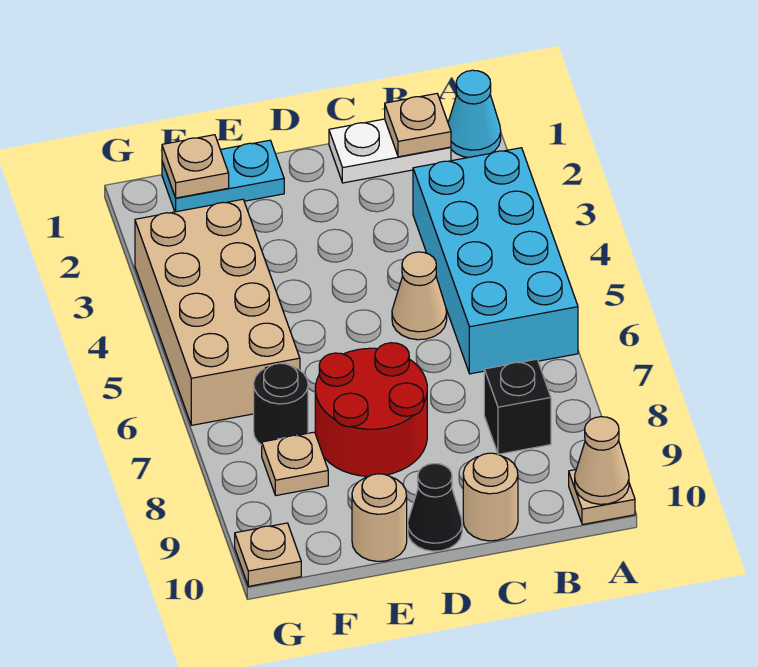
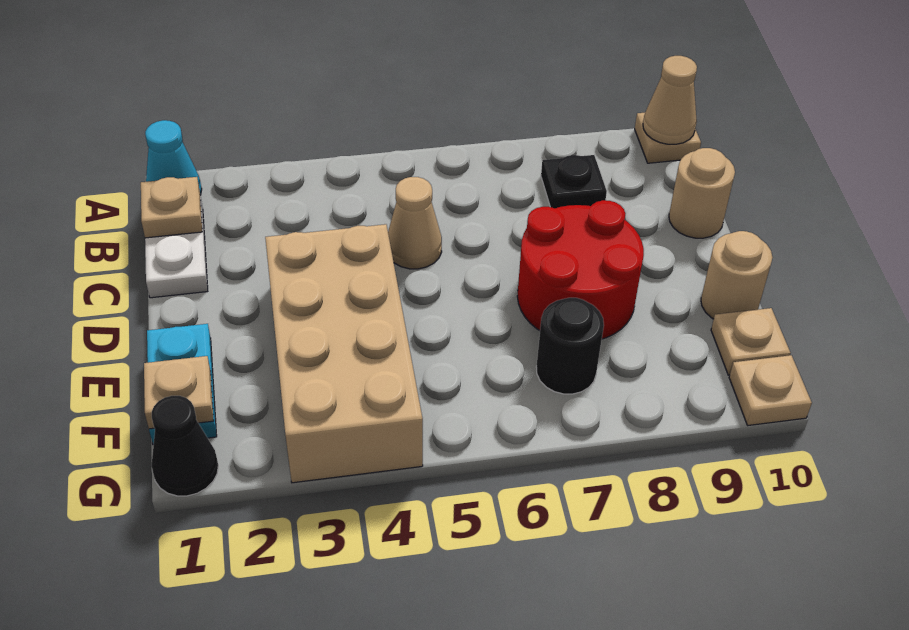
cyan brick A3:B6 level 1 -> none
black brick B8 level 1 -> black plate B8 level 1
black cone D10 level 1 -> black cone G1 level 1
tan brick F3:G6 level 1 -> tan brick D3:G4 level 1
tan plate F8 level 1 -> tan plate F10 level 1

